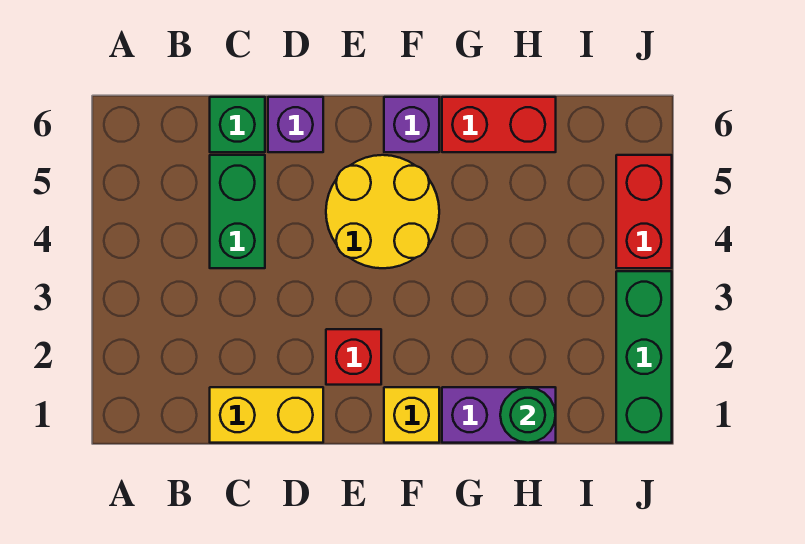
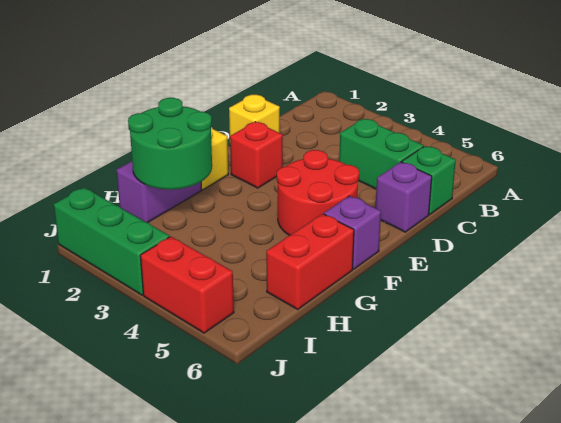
yellow brick C1:D1 level 1 -> yellow brick D1 level 1
yellow round brick E4:F5 level 1 -> red round brick E4:F5 level 1
green round brick H1 level 2 -> green round brick G1:H2 level 2

